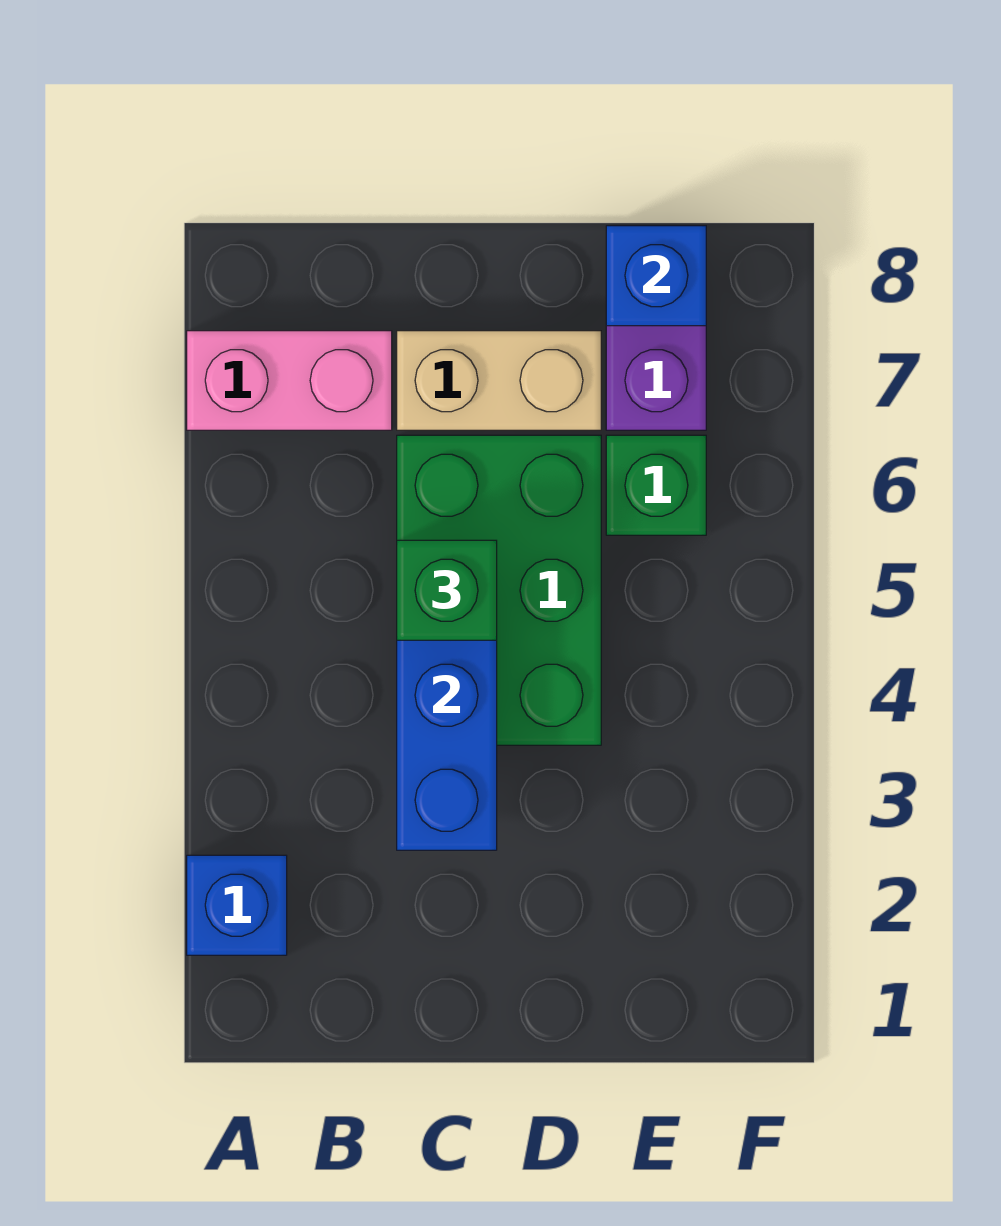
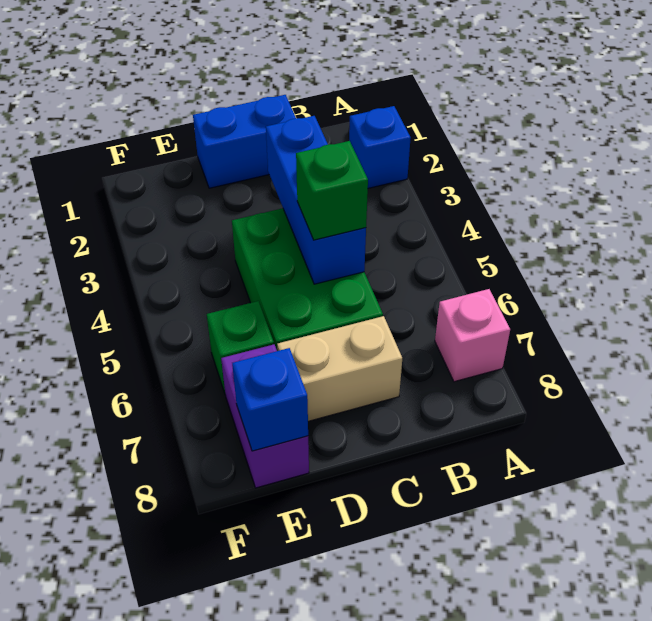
pink brick A7:B7 level 1 -> pink brick A7 level 1
none -> blue brick C1:D1 level 1

